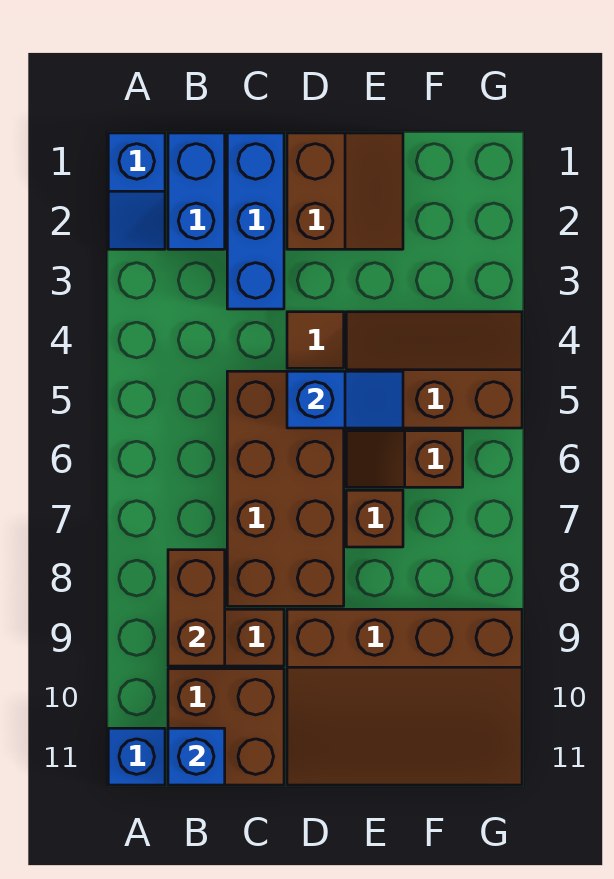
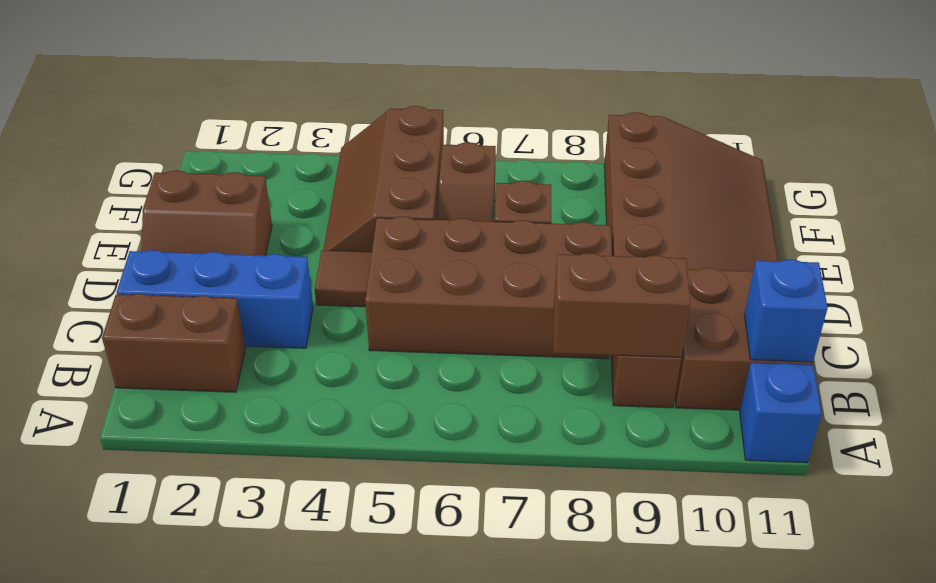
blue slope A1:A2 level 1 top 1 -> none
blue brick B1:B2 level 1 -> brown brick B1:B2 level 1
brown slope D1:E2 level 1 top D -> brown slope D1:E2 level 1 top E
blue slope D5:E5 level 2 top D -> none

